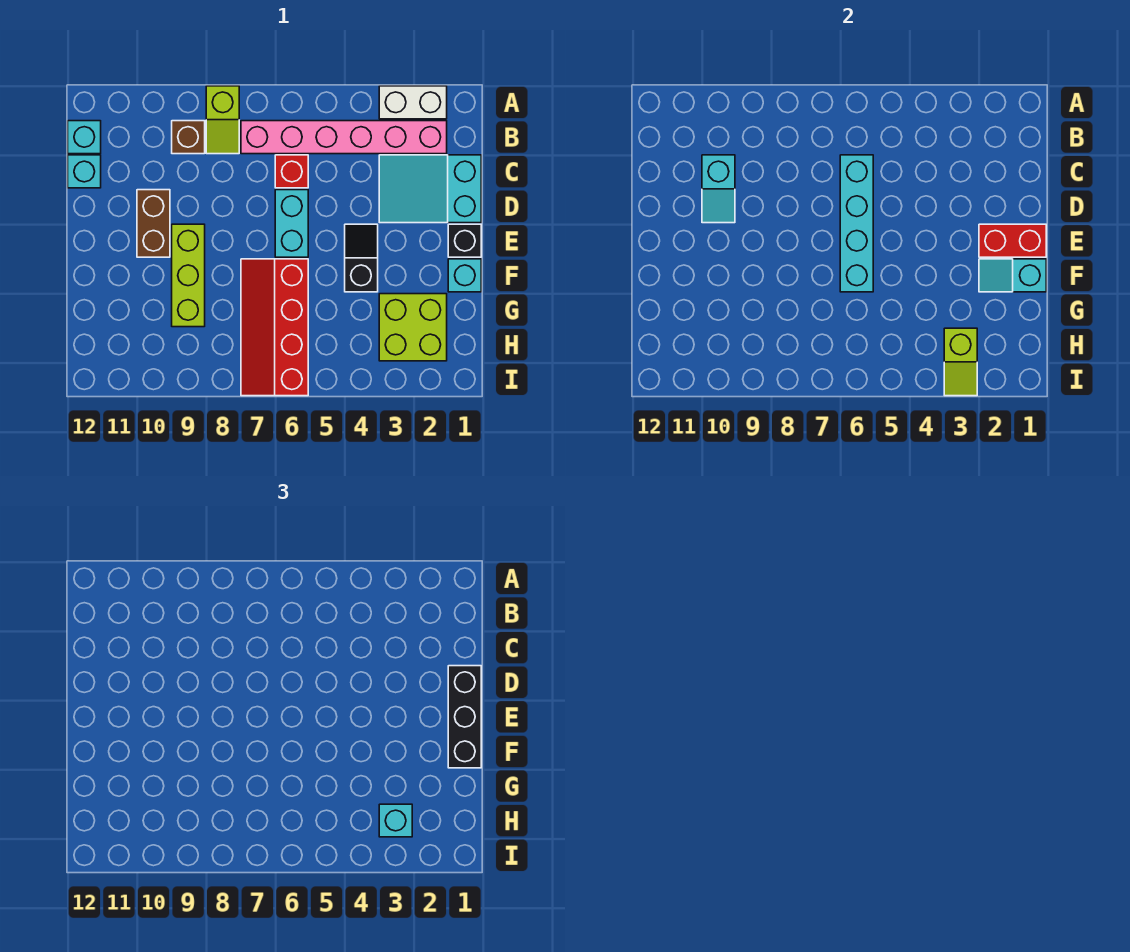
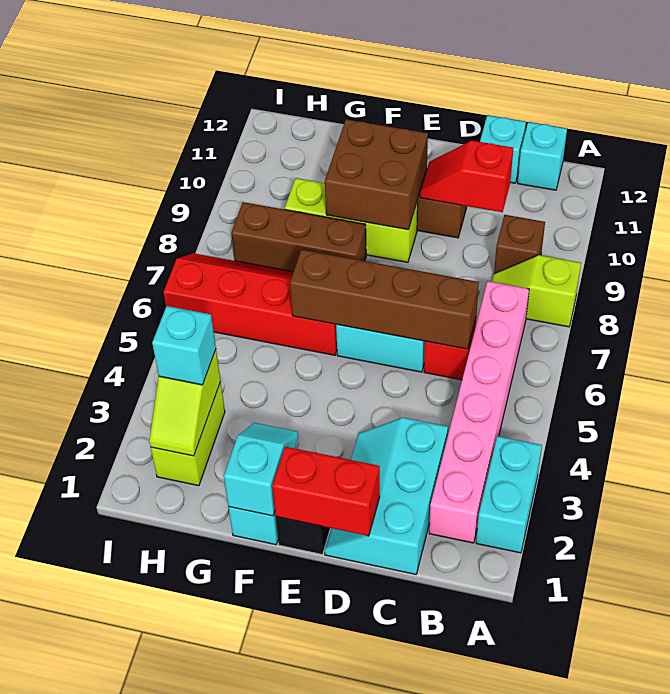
white brick A2:A3 level 1 -> cyan brick A2:A3 level 1
cyan slope C1:D3 level 1 top 1 -> cyan slope C1:D3 level 1 top C
cyan brick C6:F6 level 2 -> brown brick C6:F6 level 2
cyan slope C10:D10 level 2 top C -> red slope C10:D10 level 2 top C
black brick D1:F1 level 3 -> none
red brick E1:E2 level 2 -> red brick D1:E1 level 2
black slope E4:F4 level 1 top F -> none
none -> brown brick E9:F10 level 2
none -> brown brick F8:H8 level 1
lime brick G2:H3 level 1 -> lime brick H2:H3 level 1
lime slope H3:I3 level 2 top H -> lime slope H2:H3 level 2 top 3

